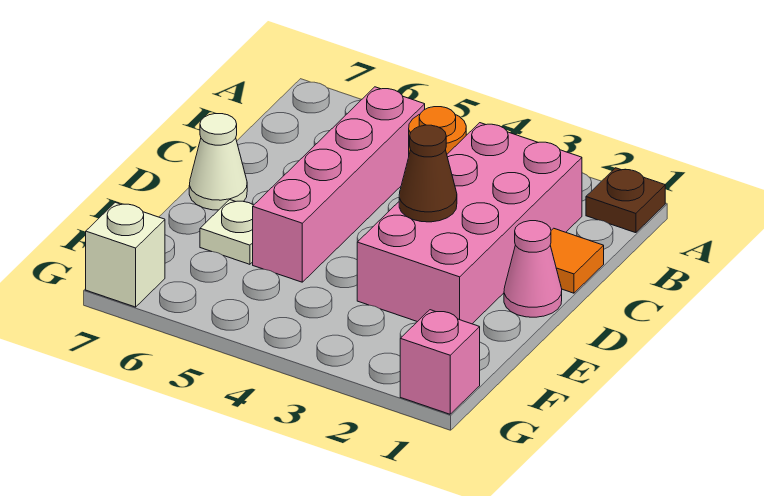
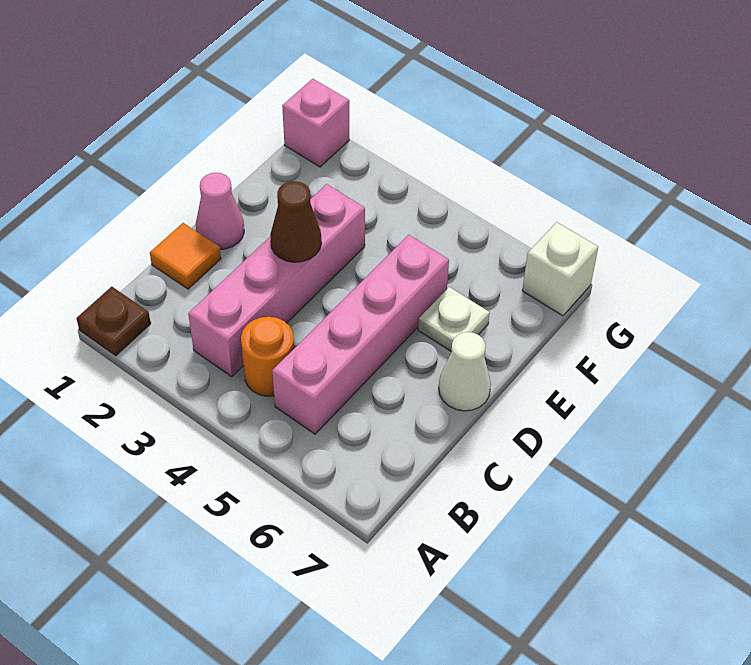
pink brick B2:E3 level 1 -> pink brick B3:E3 level 1

